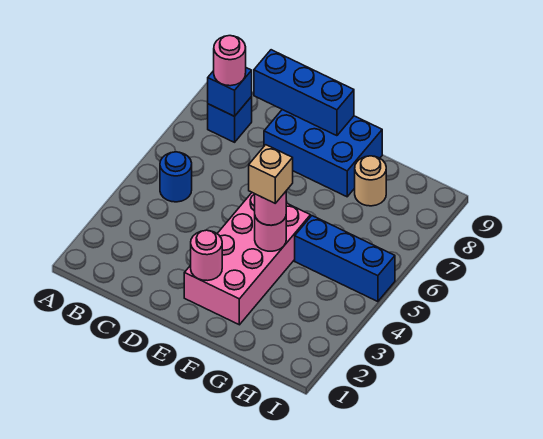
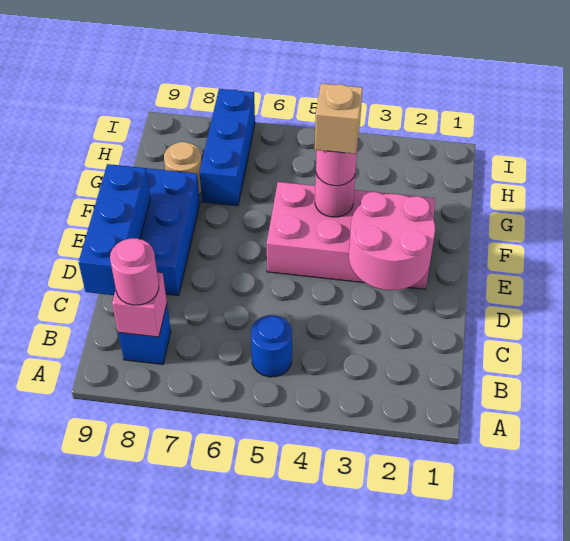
blue brick B8 level 2 -> pink brick B8 level 2
pink round brick E2 level 2 -> pink round brick D2:E3 level 2
blue brick G5:I5 level 1 -> blue brick G7:I7 level 1

